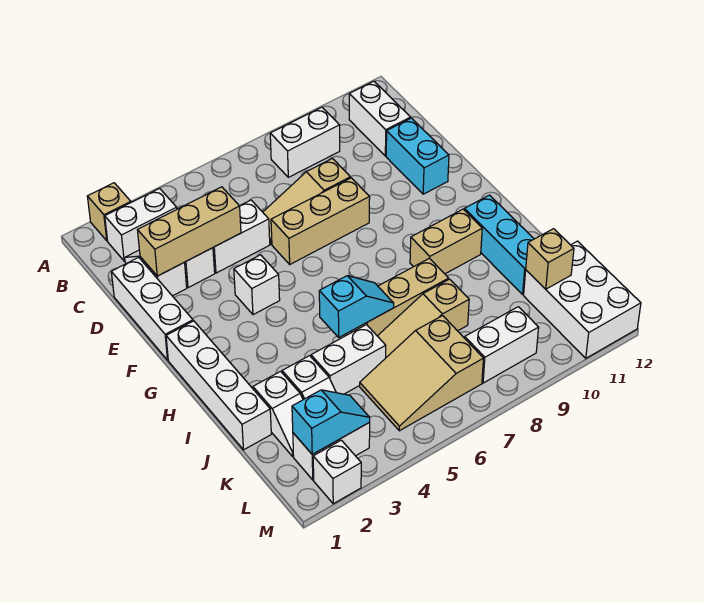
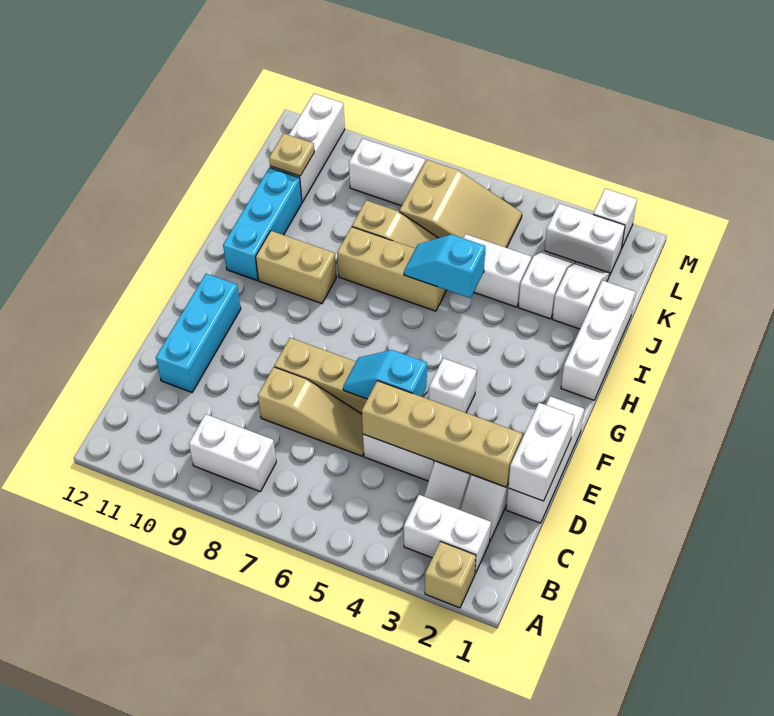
white brick B11:C11 level 1 -> white brick D1:E1 level 2
tan brick D2:D4 level 2 -> tan brick D2:D5 level 2
cyan brick D11:E11 level 1 -> cyan brick D11:F11 level 1
white brick G1:J1 level 1 -> white brick H1:J1 level 1
white brick K11:M12 level 1 -> white brick K11:M11 level 1
tan brick K11 level 2 -> tan plate K11 level 2
cyan slope L2:L3 level 2 top 2 -> cyan slope E5:E6 level 2 top 5

